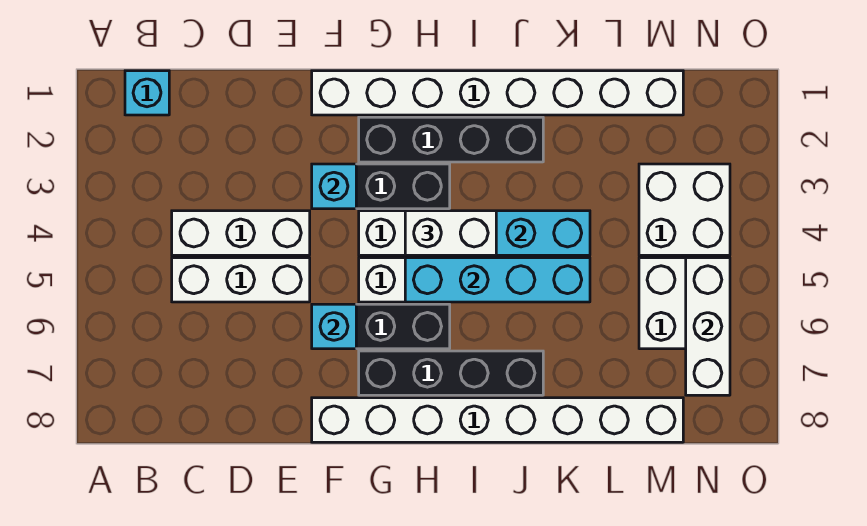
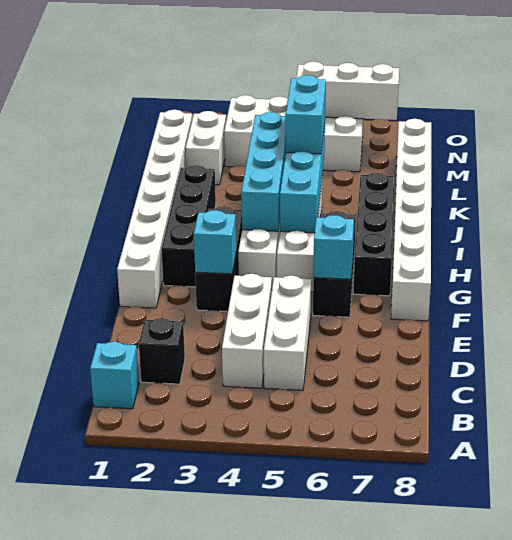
none -> black brick C2 level 1
white brick H4:I4 level 3 -> white brick L2:M2 level 1
none -> cyan brick J5:K5 level 3

